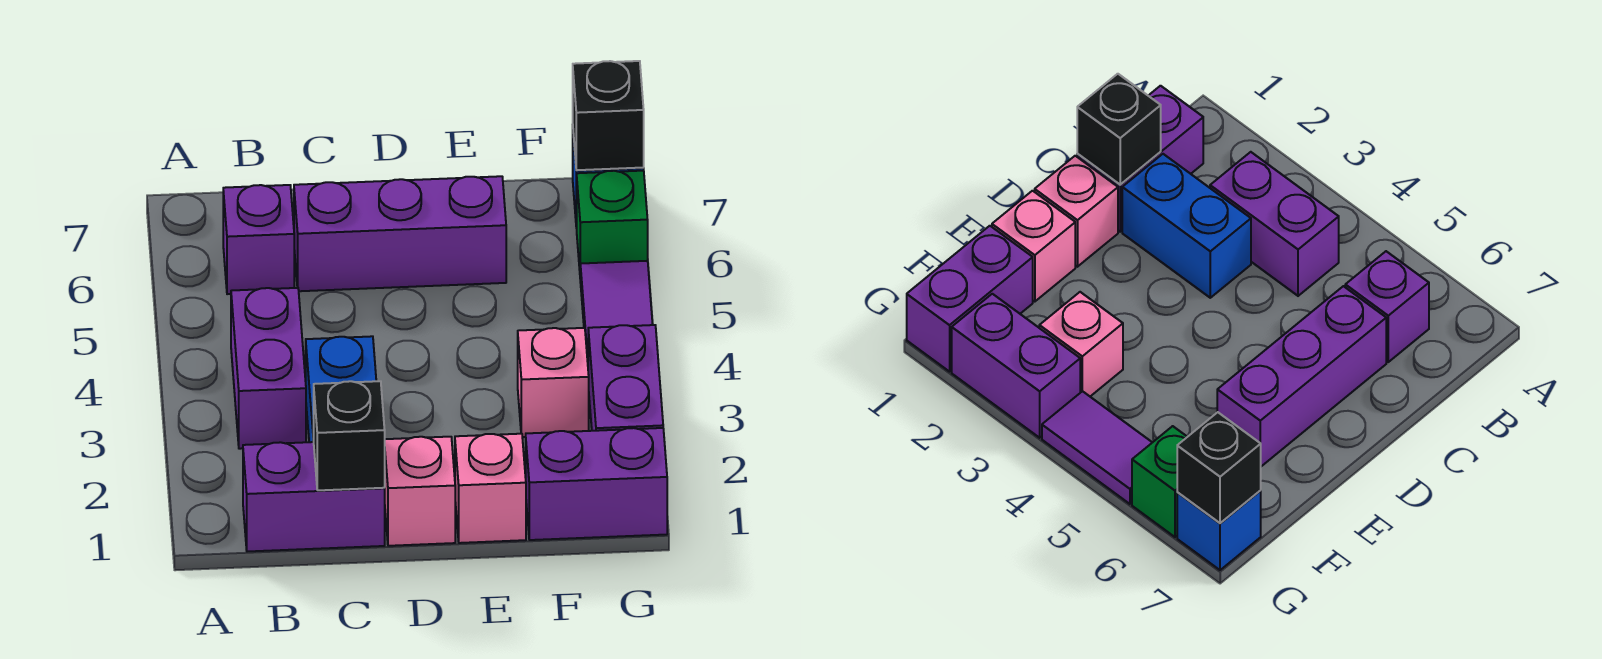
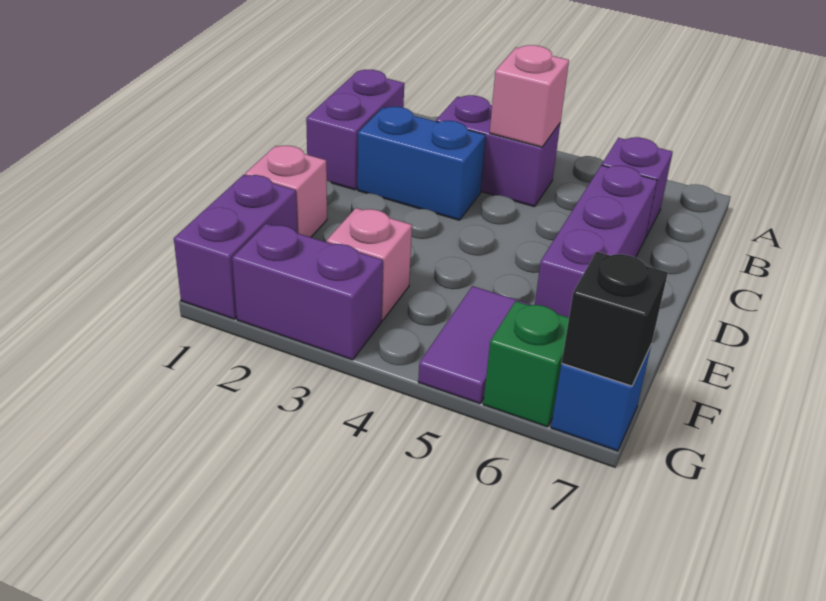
black brick C1 level 2 -> none
pink brick D1 level 1 -> pink brick B4 level 2
purple tile G4:G5 level 1 -> purple tile F5:G5 level 1

